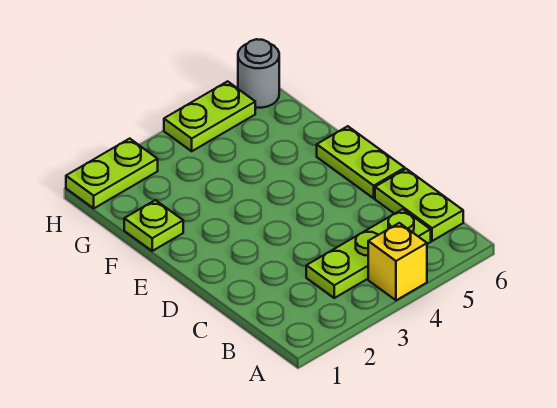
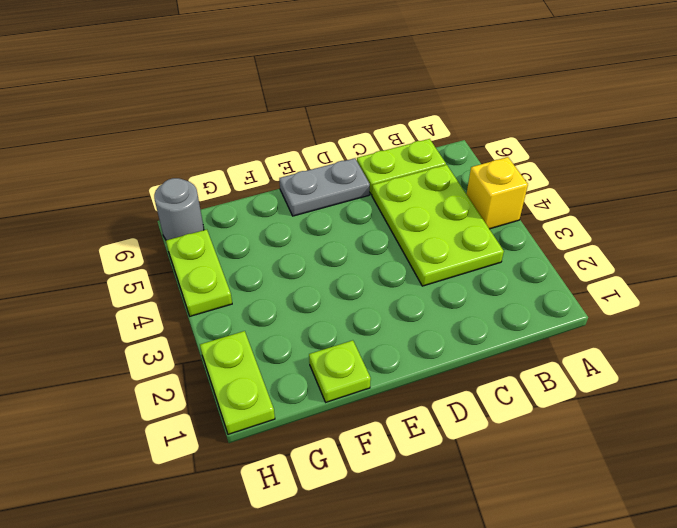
lime plate B3:B5 level 1 -> lime plate B3:C5 level 1
lime plate D6:E6 level 1 -> grey plate D6:E6 level 1

